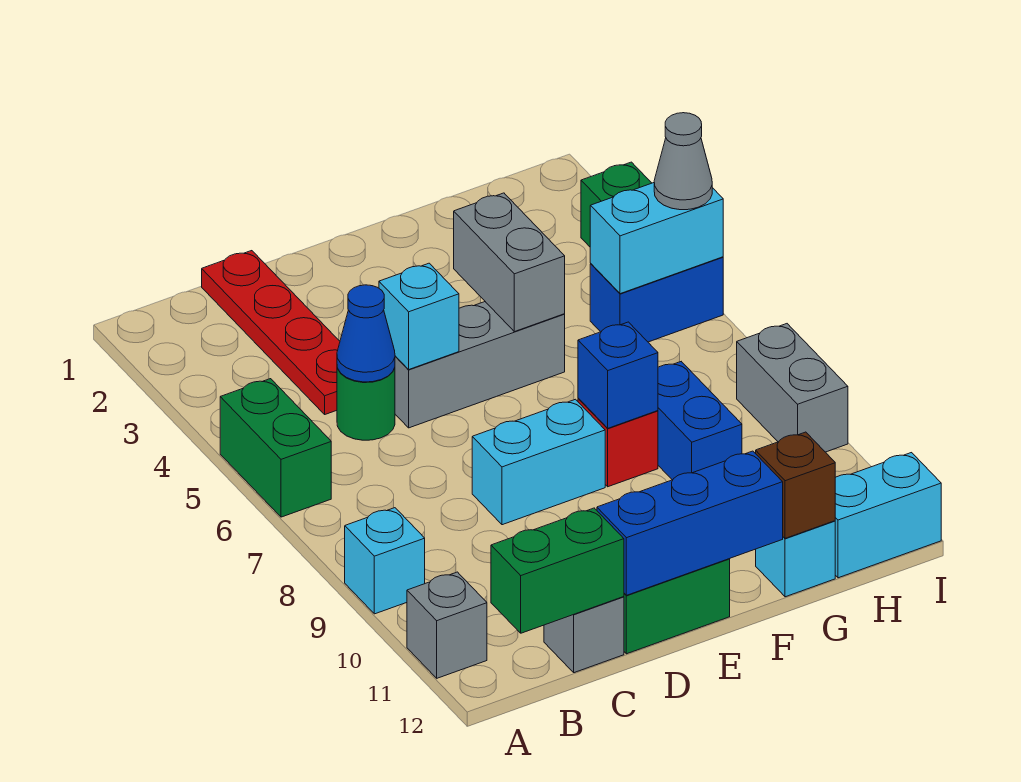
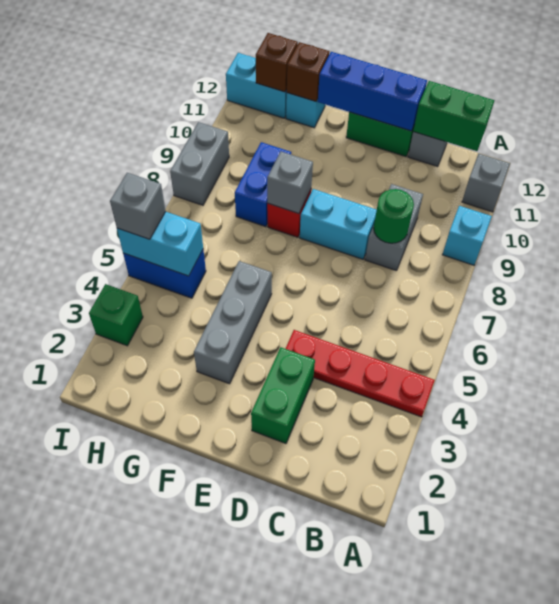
green brick A5:A6 level 1 -> green brick D2:D3 level 1
red plate C1:C4 level 1 -> red plate A4:D4 level 1
green round brick C5 level 1 -> green round brick C8 level 2
blue cone C5 level 2 -> none
grey brick D5:F5 level 1 -> grey brick F3:F5 level 1
cyan brick D5 level 2 -> none
grey brick F4:F5 level 2 -> grey brick C8:C9 level 1
blue brick F8 level 2 -> grey brick F8 level 2
none -> brown brick H12 level 2
grey cone I5 level 3 -> grey brick I5 level 3

